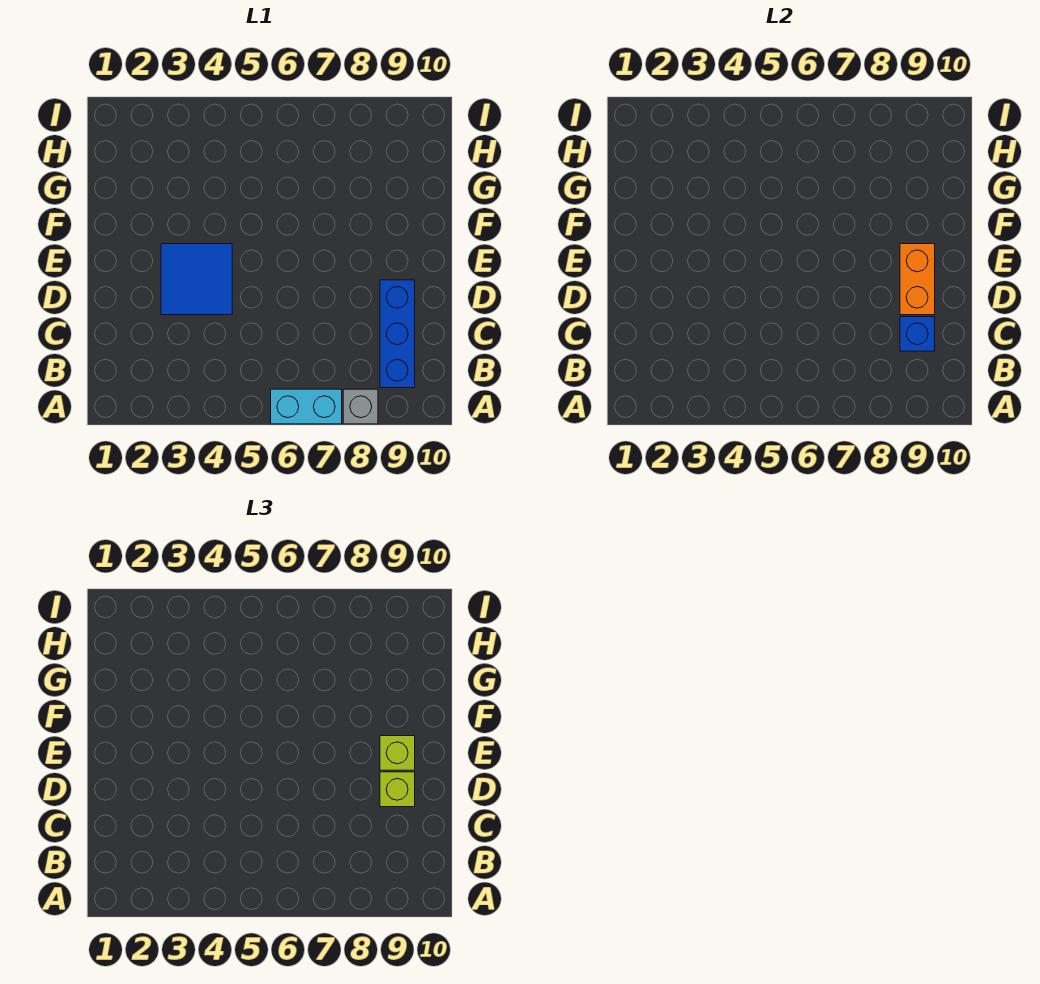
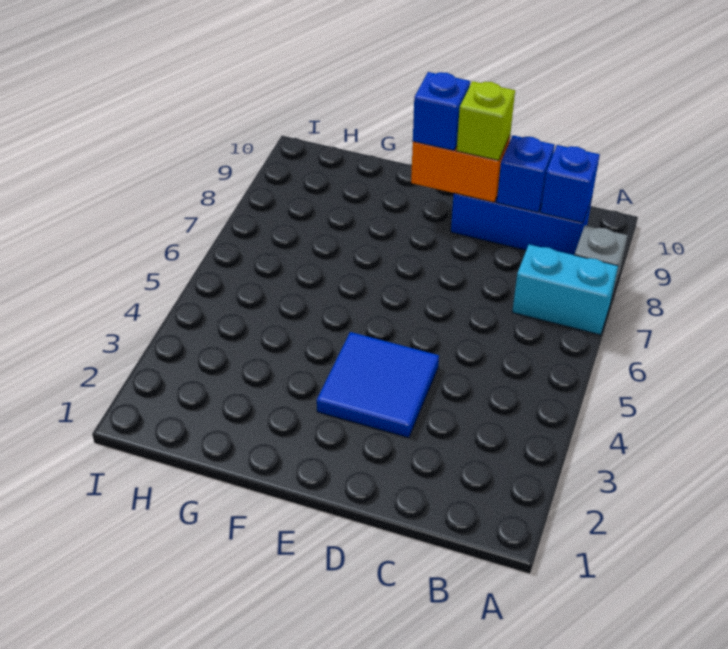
cyan brick A6:A7 level 1 -> cyan brick A7:B7 level 1
none -> blue brick B9 level 2
lime brick E9 level 3 -> blue brick E9 level 3

